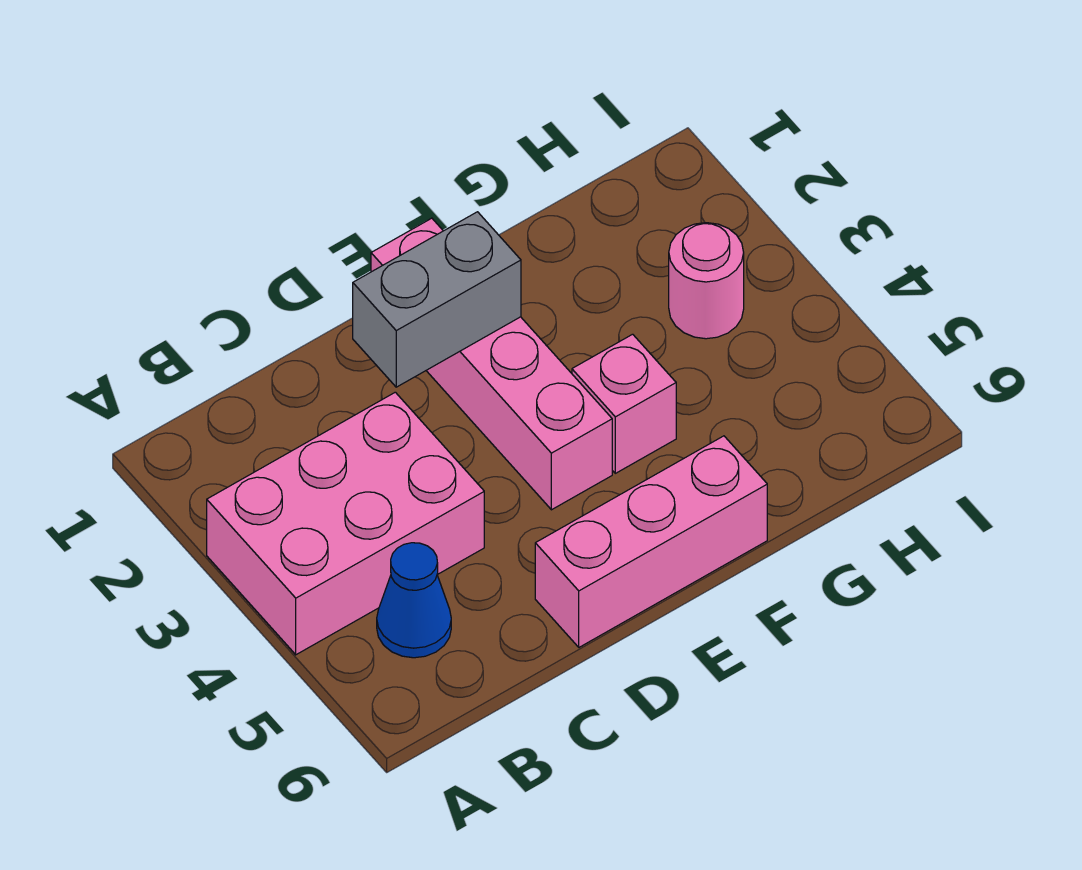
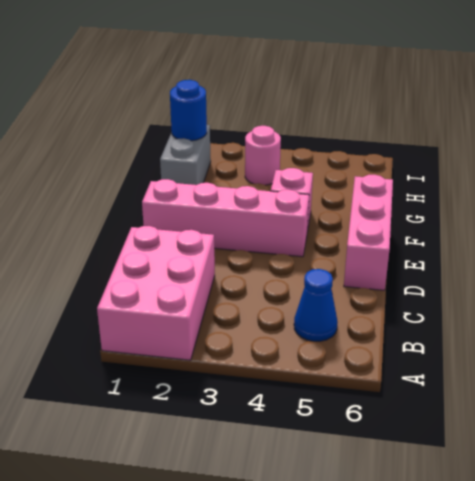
pink brick A3:C4 level 1 -> pink brick A1:C2 level 1
grey brick D2:E2 level 2 -> grey brick G1:H1 level 1
none -> blue round brick H1 level 2

